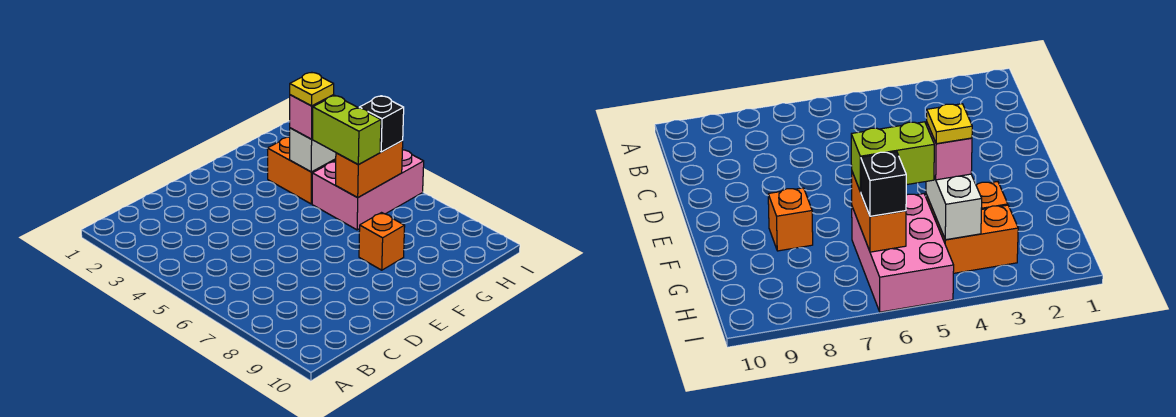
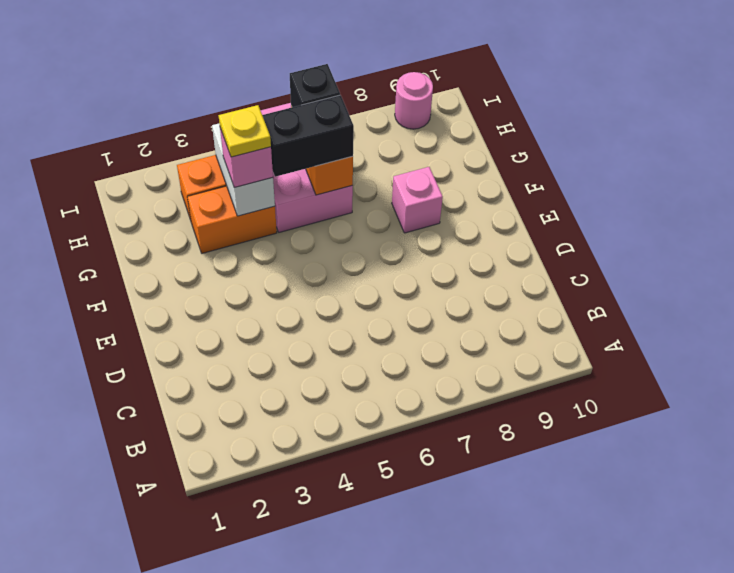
orange brick F8 level 1 -> pink brick F8 level 1
lime brick G5:G6 level 3 -> black brick G5:G6 level 3
none -> pink round brick I9 level 1

